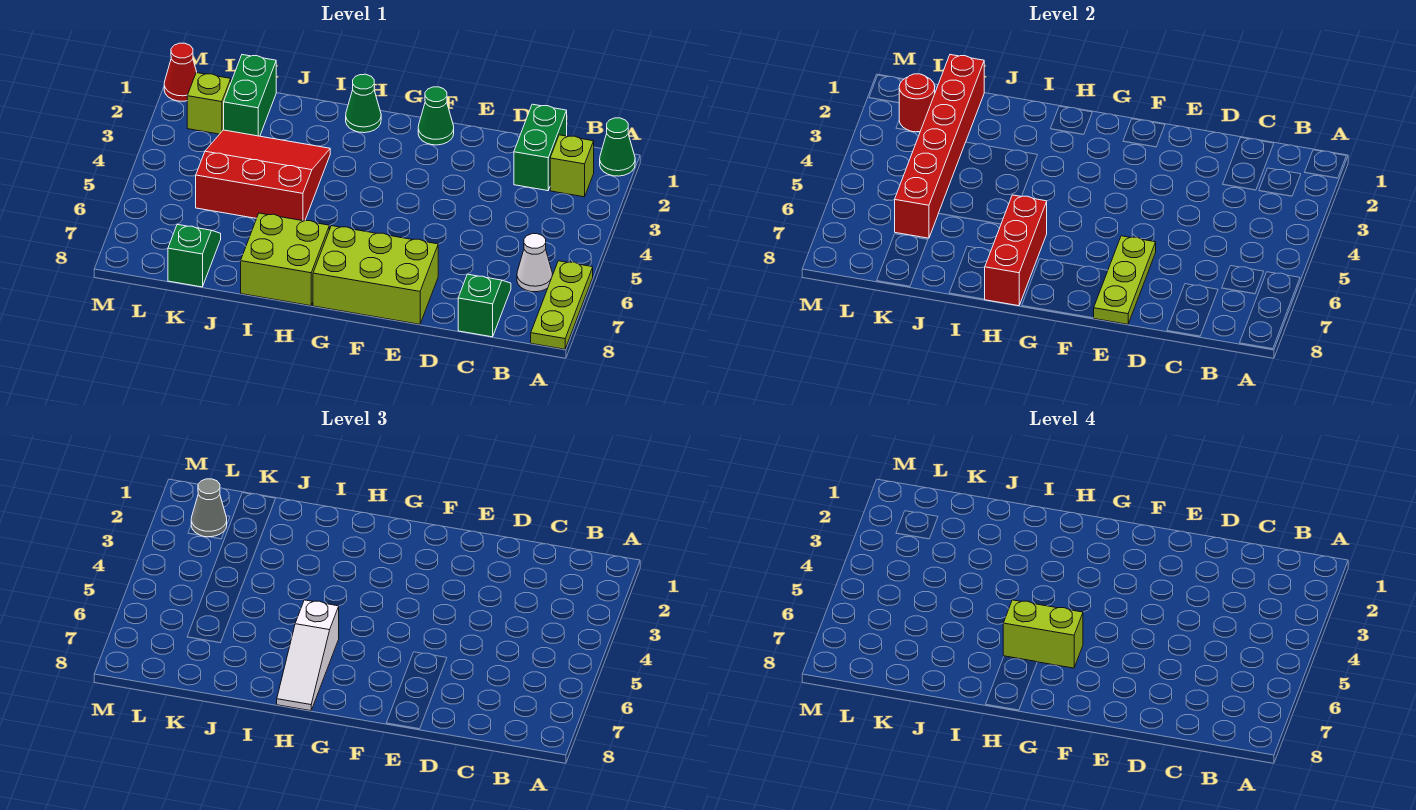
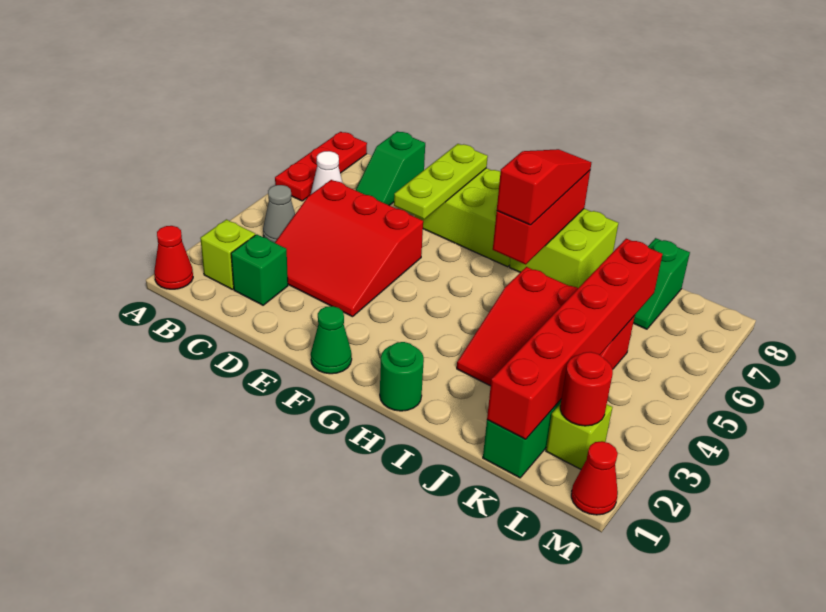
green cone A1 level 1 -> red cone A1 level 1
lime plate A6:A8 level 1 -> red plate A6:A8 level 1
green brick C1:C2 level 1 -> green brick C2 level 1
none -> red slope C3:E5 level 1 top 5
lime brick G6:H6 level 4 -> none
green cone H1 level 1 -> green round brick H1 level 1
white slope H6:H8 level 3 top 6 -> red slope H6:H8 level 3 top 6
grey cone L2 level 3 -> grey cone B4 level 1

